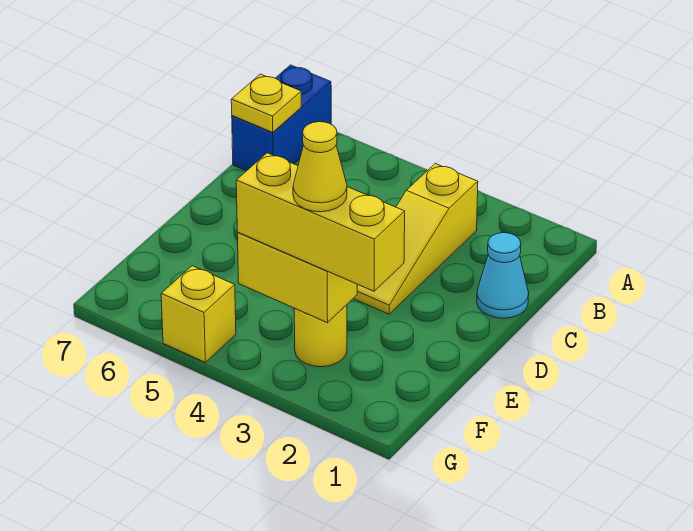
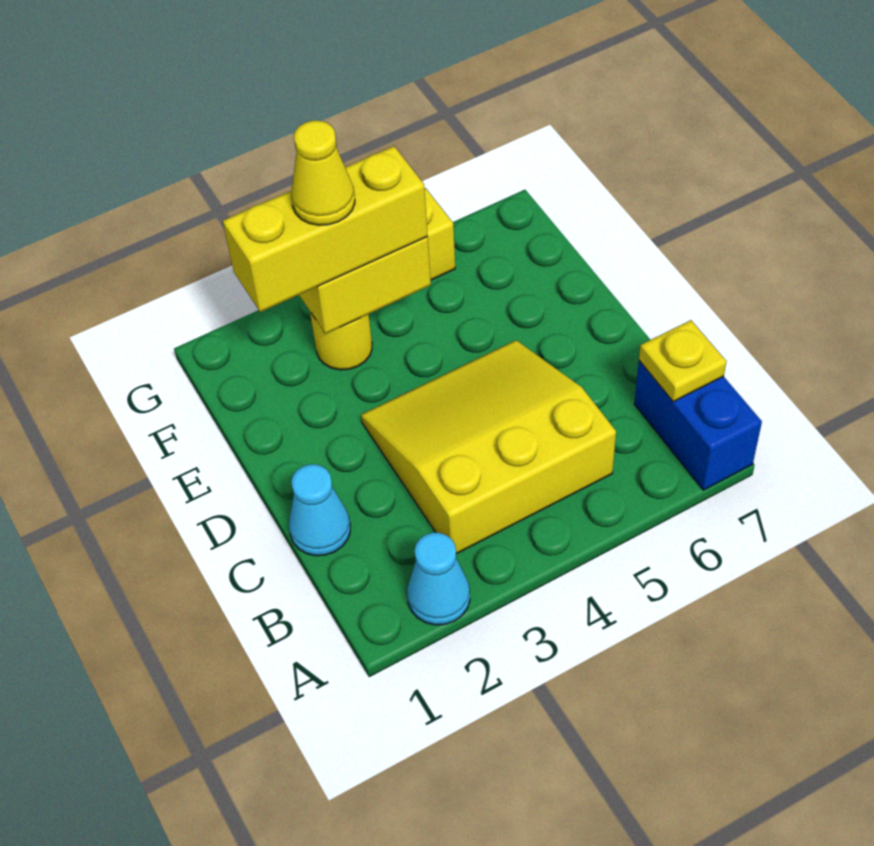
none -> cyan cone A2 level 1
yellow slope B3:D3 level 1 top B -> yellow slope B3:D5 level 1 top B

